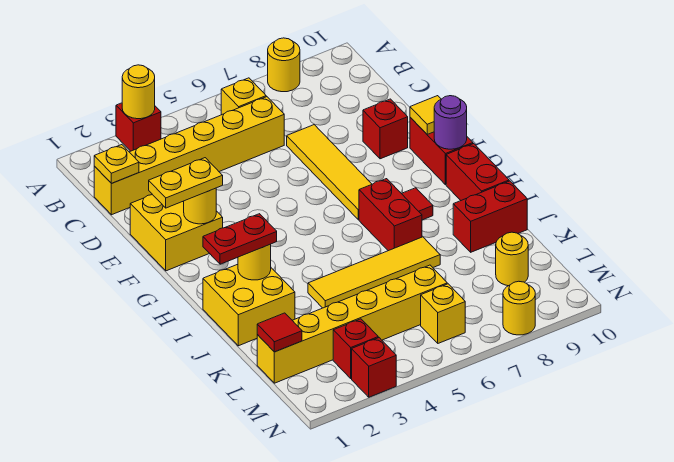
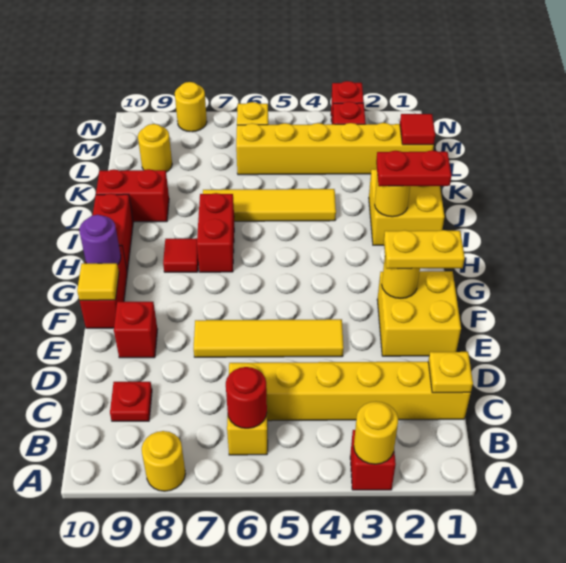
none -> red round brick B6 level 2
none -> red plate C9 level 1
yellow tile D7:G7 level 1 -> yellow tile E4:E7 level 1

